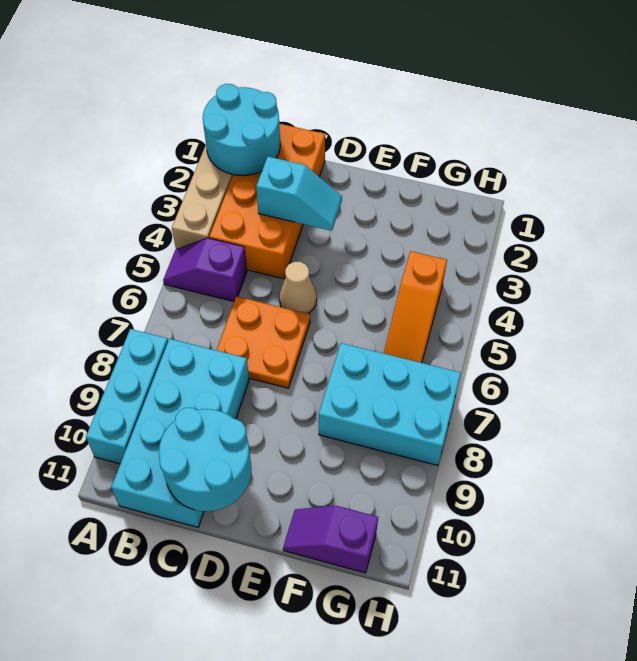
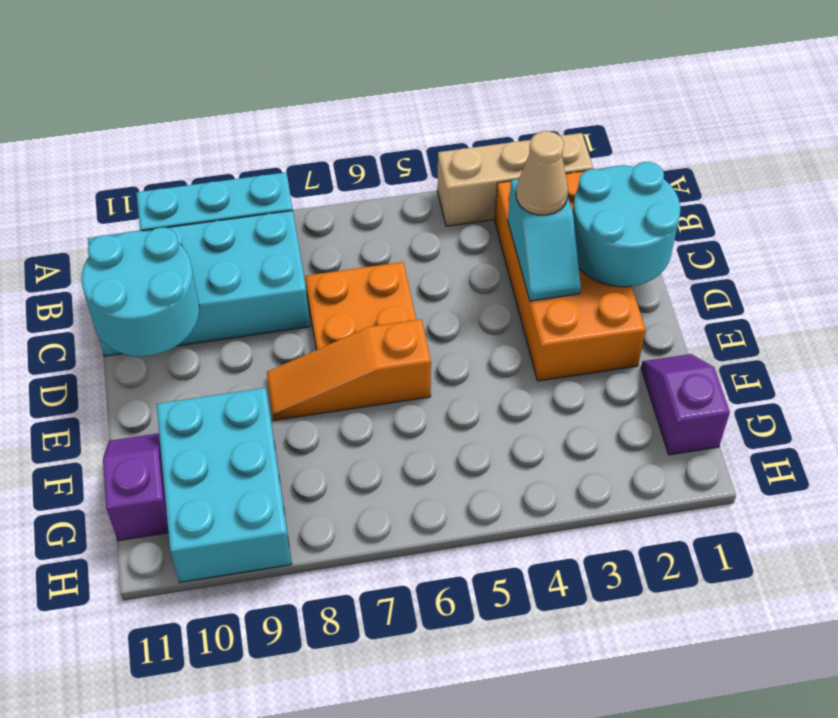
cyan round brick A1:B2 level 2 -> cyan round brick C1:D2 level 2
purple slope A5:B5 level 1 top B -> purple slope F1:G1 level 1 top G
orange brick B1:C4 level 1 -> orange brick B2:E3 level 1
tan cone D5 level 1 -> tan cone C3 level 3
cyan brick F7:H8 level 1 -> cyan brick F9:H10 level 1
orange slope G4:G6 level 1 top 4 -> orange slope E6:E8 level 1 top 6

